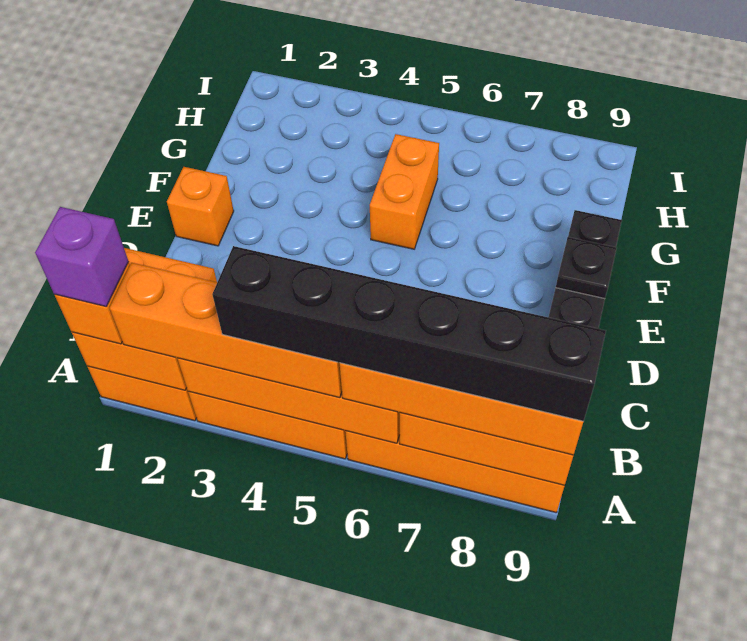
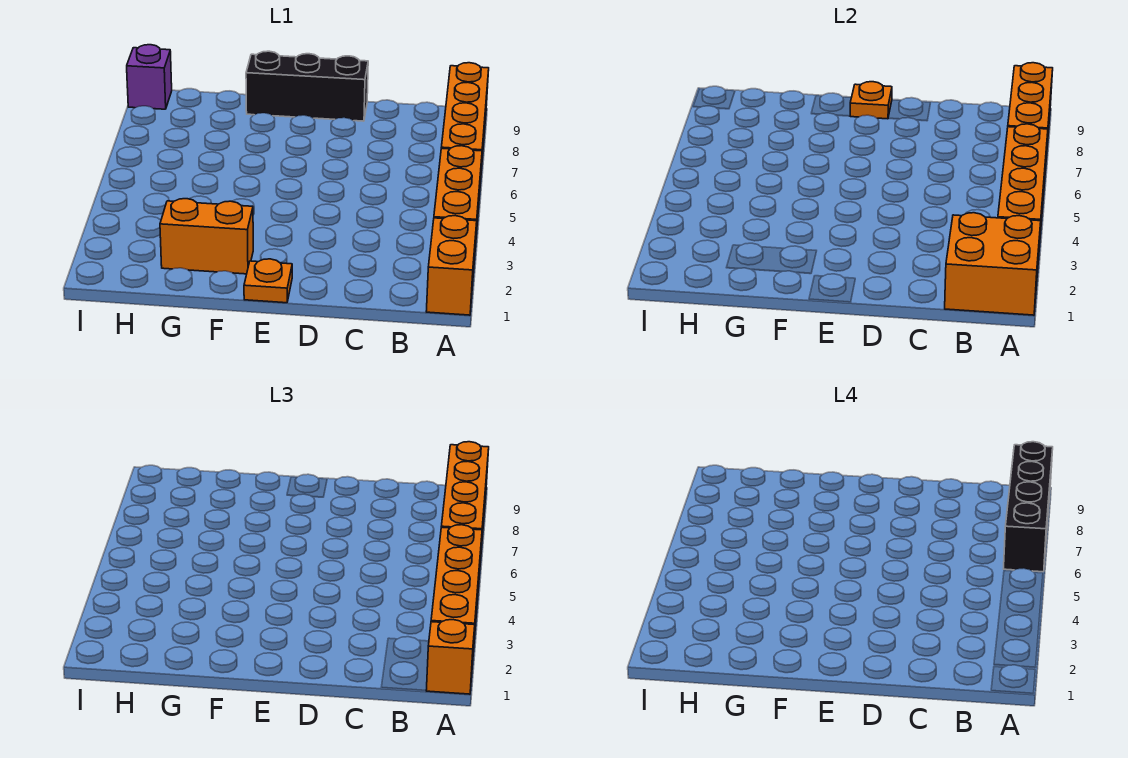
purple brick A1 level 4 -> purple brick I9 level 1
black brick A4:A9 level 4 -> black brick A6:A9 level 4
orange brick E1 level 1 -> orange plate E1 level 1
black plate E9 level 2 -> orange plate E9 level 2
orange brick F5:G5 level 1 -> orange brick F2:G2 level 1

